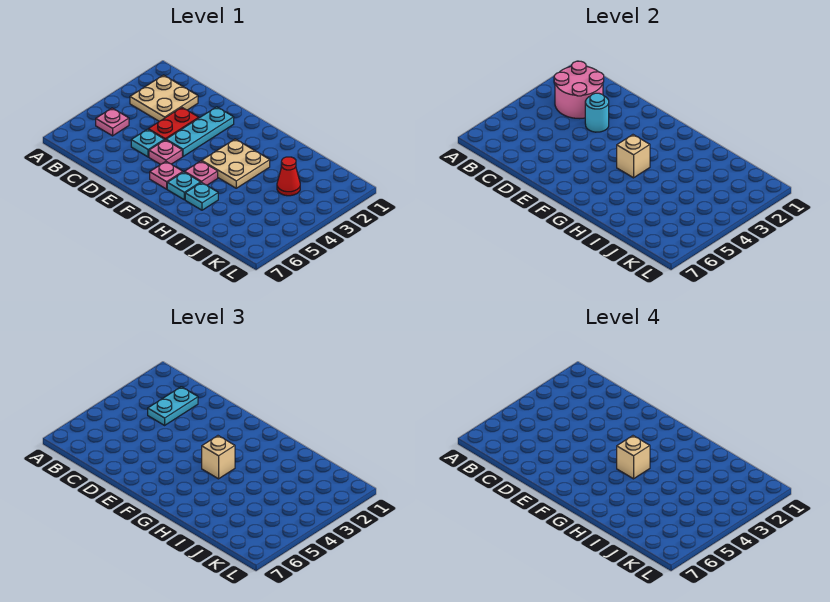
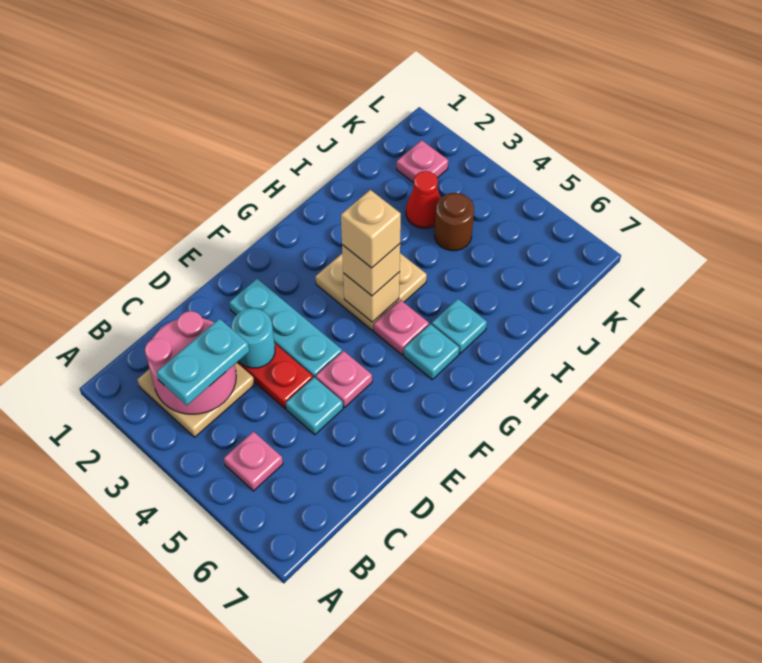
cyan plate C2:C3 level 3 -> cyan plate B3:C3 level 3
pink plate F6 level 1 -> pink plate K2 level 1
none -> brown round brick J4 level 1

